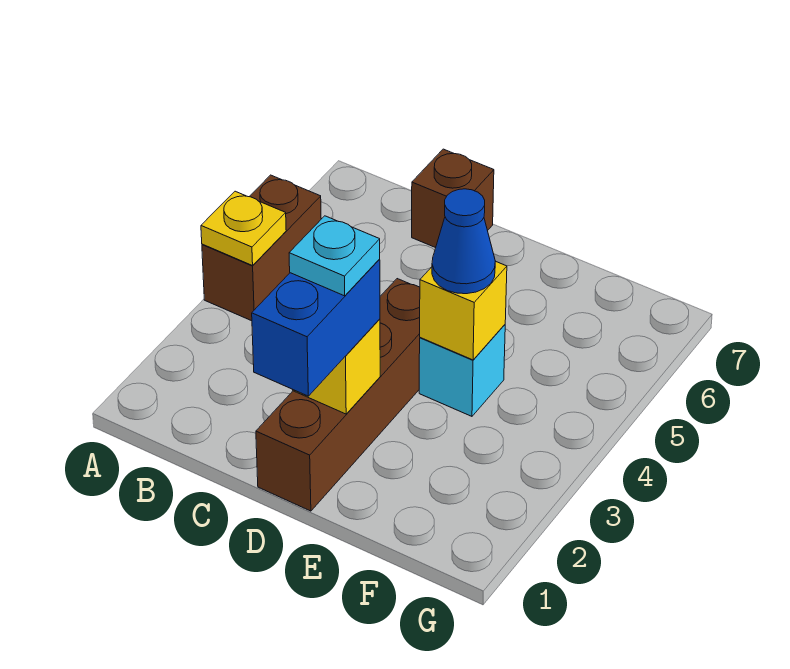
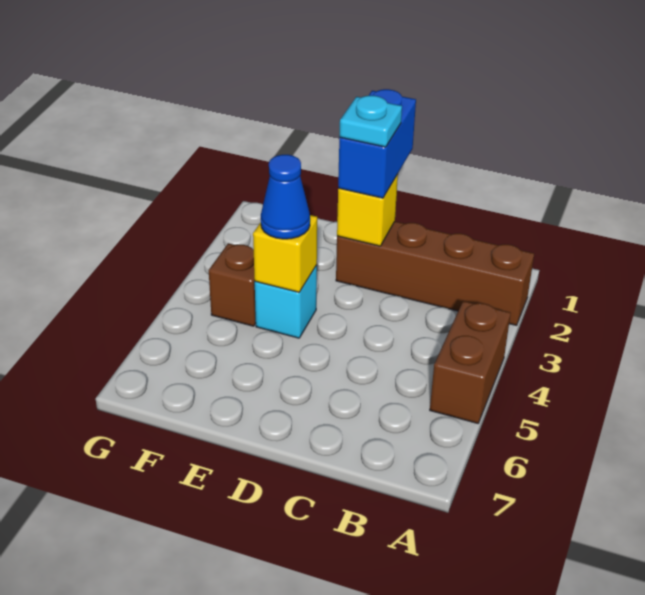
yellow plate A4 level 2 -> none
brown brick C7 level 1 -> brown brick F4 level 1
brown brick D1:D4 level 1 -> brown brick A2:D2 level 1

